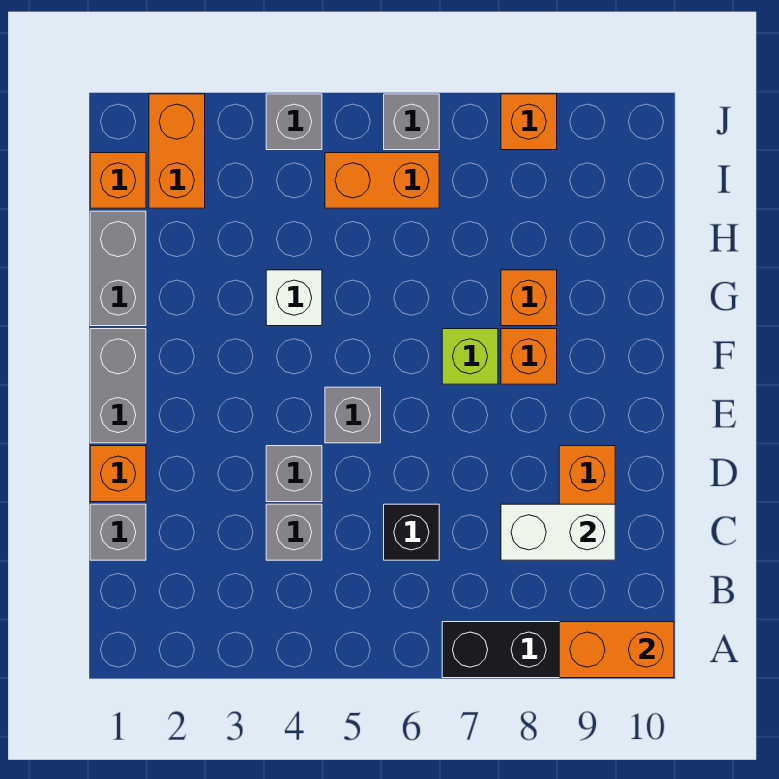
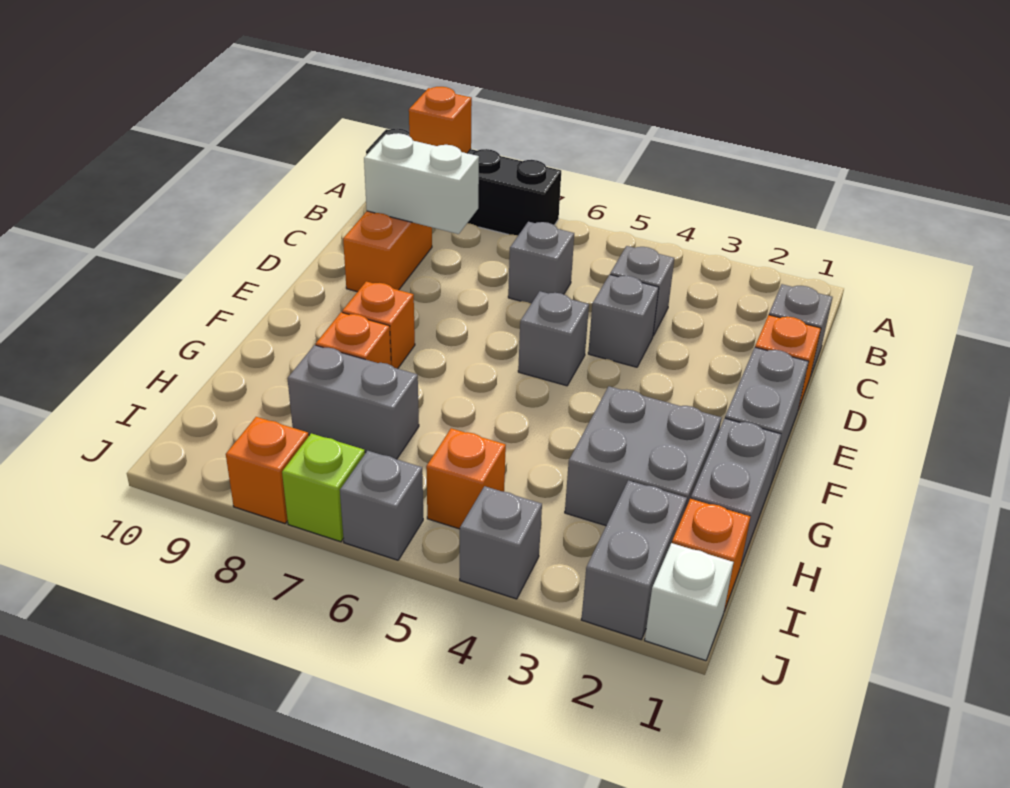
orange brick A9:A10 level 2 -> orange brick A9 level 2
black brick C6 level 1 -> grey brick C6 level 1
lime brick F7 level 1 -> lime brick J7 level 1
none -> grey brick G2:H3 level 1
white brick G4 level 1 -> white brick J1 level 1
none -> grey brick H7:H8 level 1
orange brick I2:J2 level 1 -> grey brick I2:J2 level 1
orange brick I5:I6 level 1 -> orange brick I5 level 1

